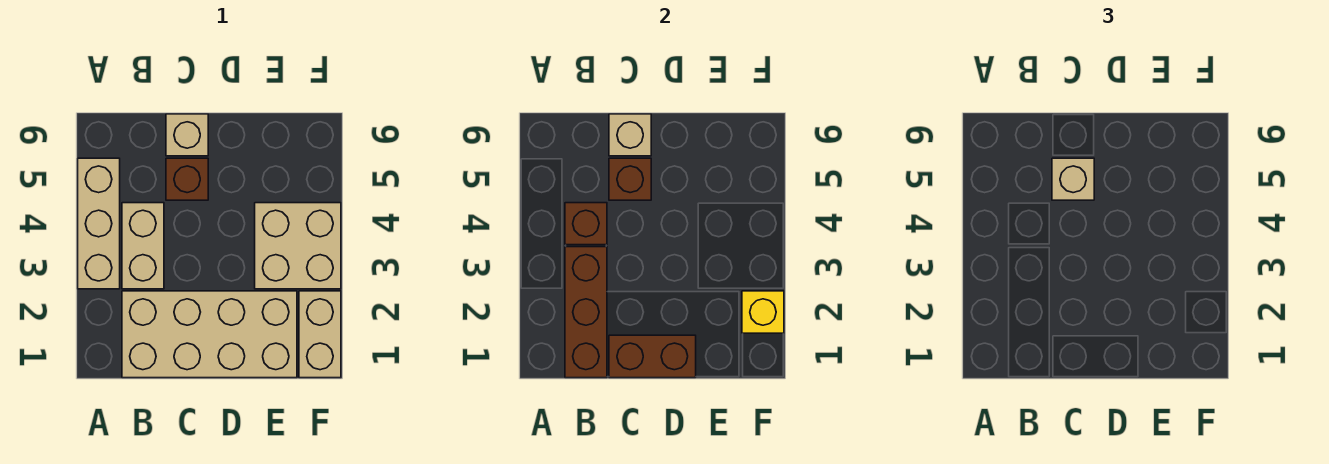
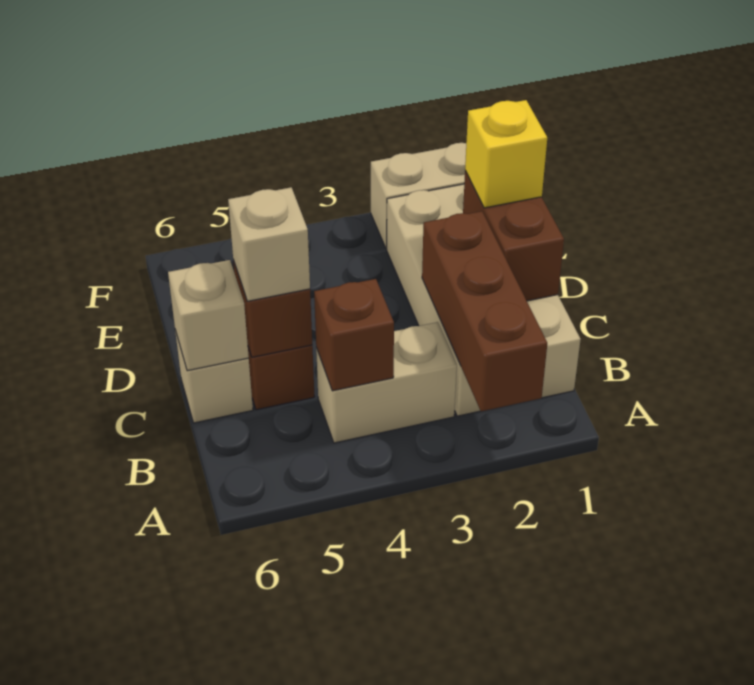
tan brick A3:A5 level 1 -> none
brown brick B1:B3 level 2 -> brown brick A2:C2 level 2
tan brick E3:F4 level 1 -> none
yellow brick F2 level 2 -> yellow brick D1 level 3

